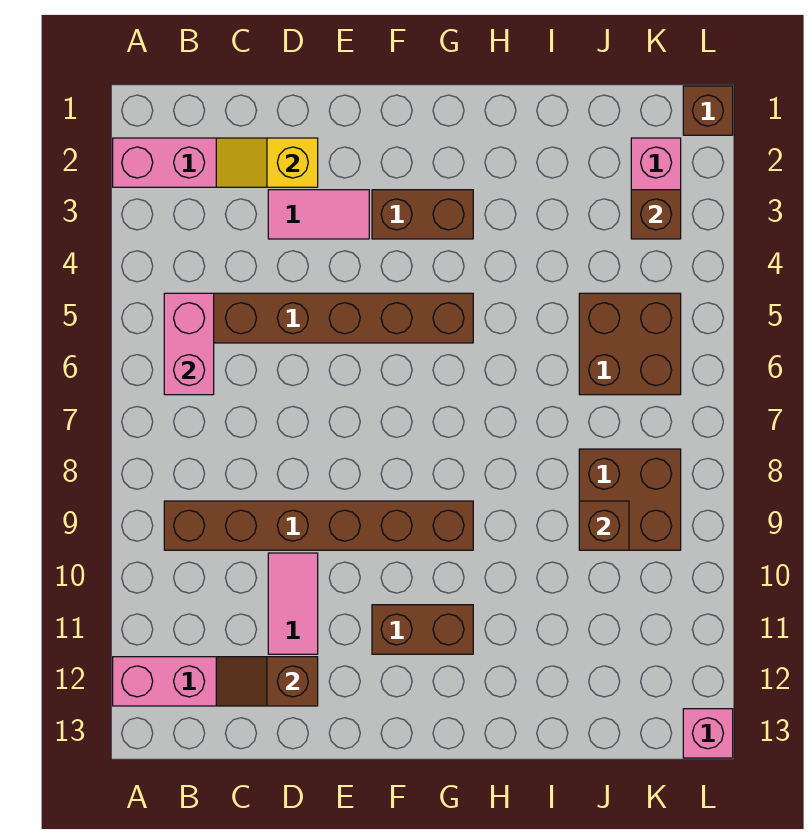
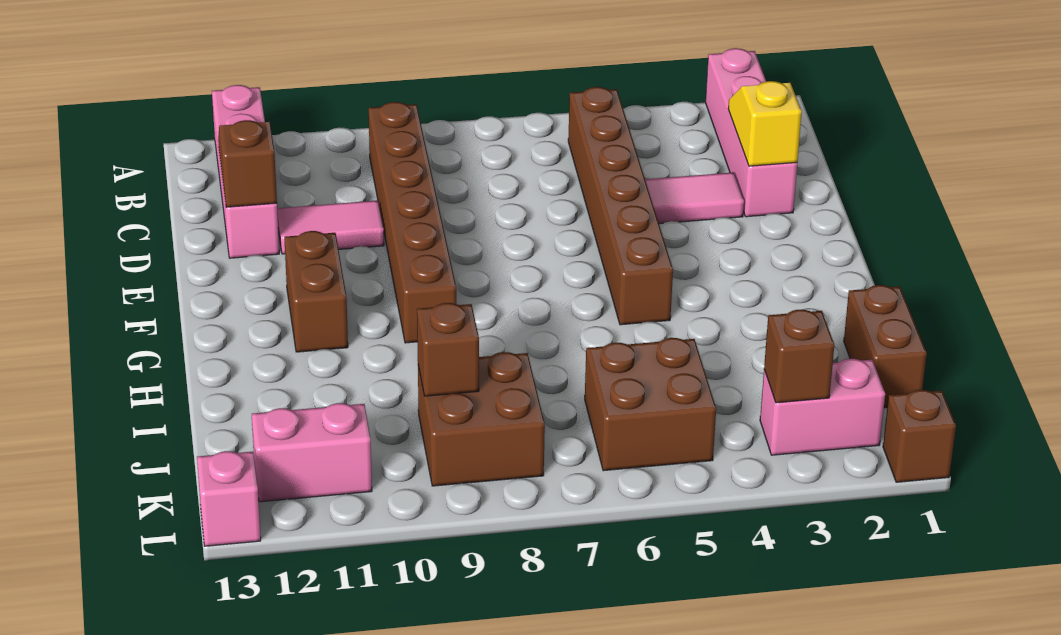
pink brick B5:B6 level 2 -> pink brick K11:K12 level 1
pink tile D3:E3 level 1 -> pink tile D3:D4 level 1
brown brick F3:G3 level 1 -> brown brick I1:J1 level 1

